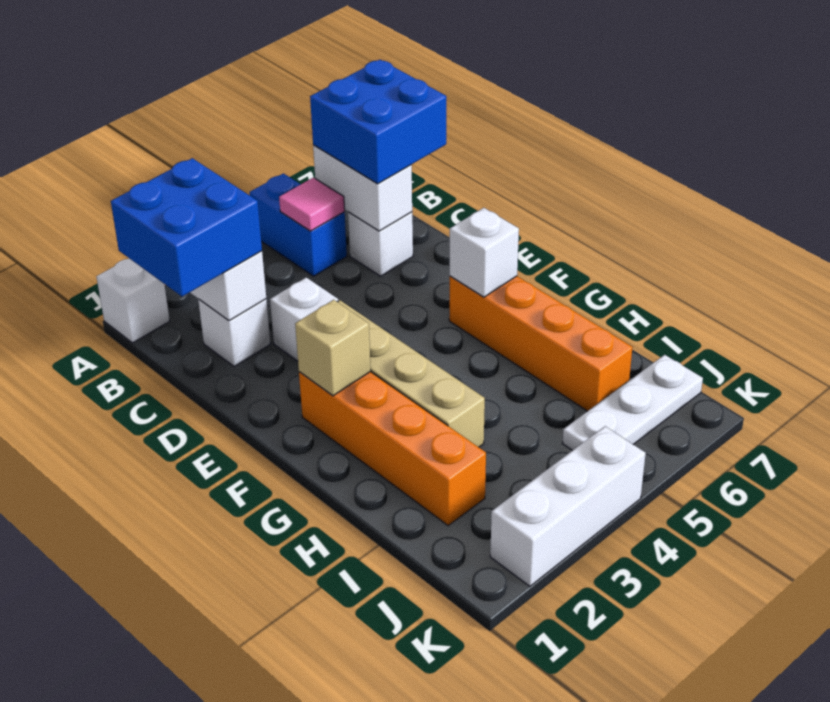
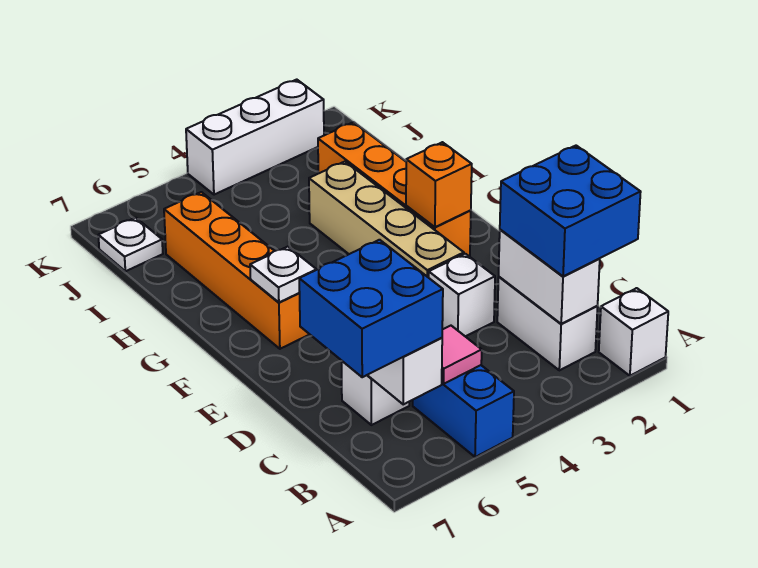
white brick C2 level 1 -> white brick B2:C2 level 1
tan brick F2 level 2 -> orange brick F2 level 2
white brick F6 level 2 -> white plate F6 level 2
white plate J5:J7 level 1 -> white plate J7 level 1

